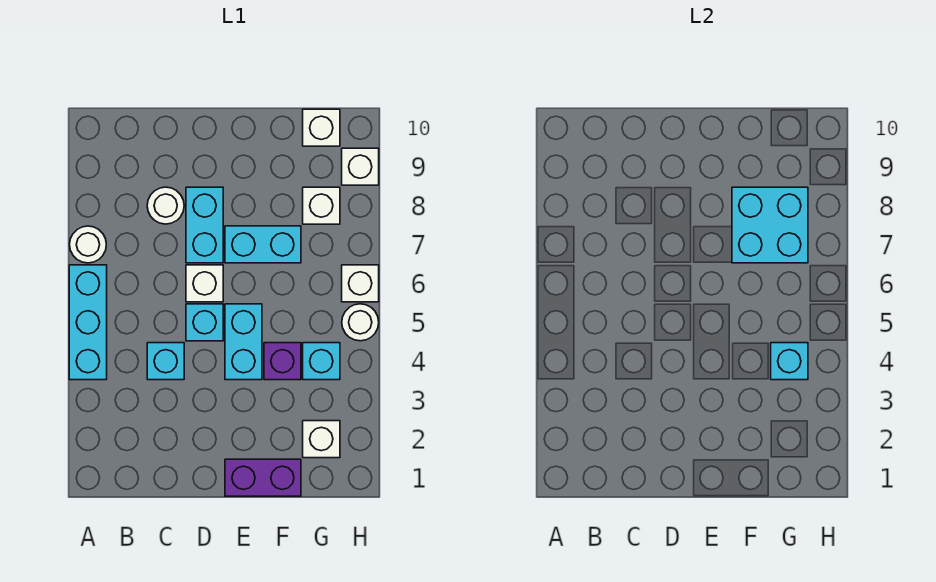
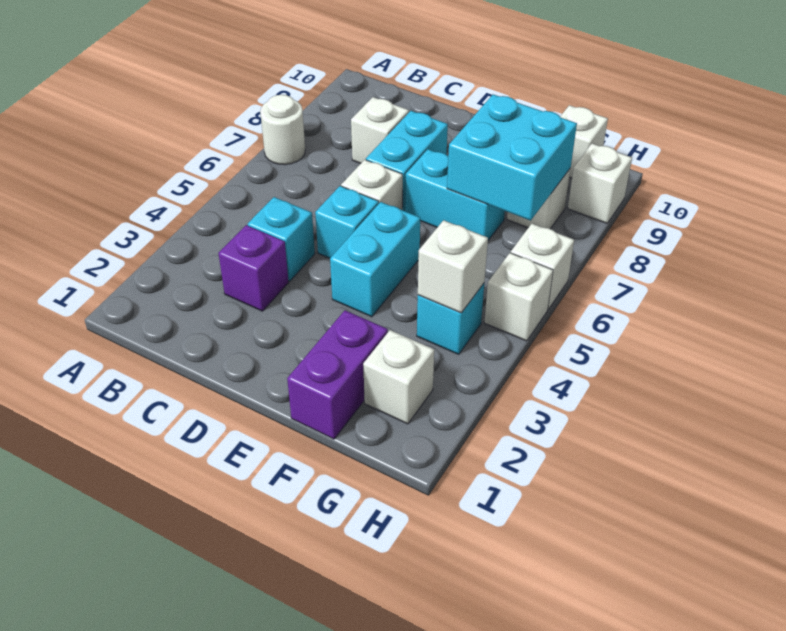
cyan brick A4:A6 level 1 -> none
white round brick C8 level 1 -> white brick C8 level 1
purple brick E1:F1 level 1 -> purple brick F1:F2 level 1
purple brick F4 level 1 -> purple brick C3 level 1
cyan brick G4 level 2 -> white brick G4 level 2
white round brick H5 level 1 -> white brick H5 level 1

